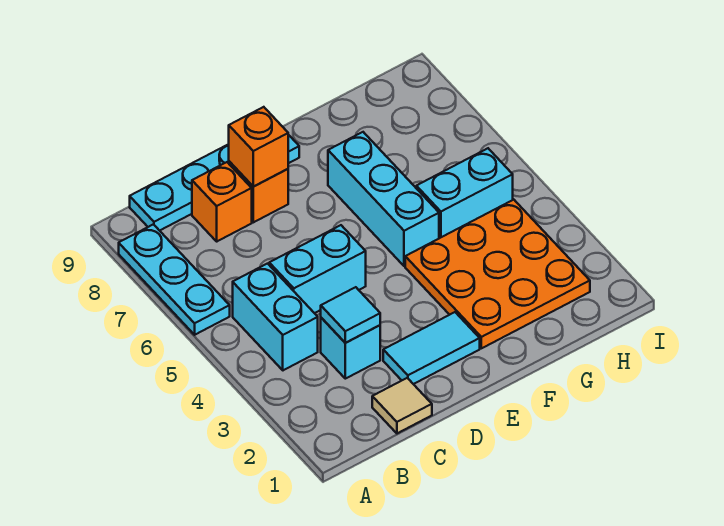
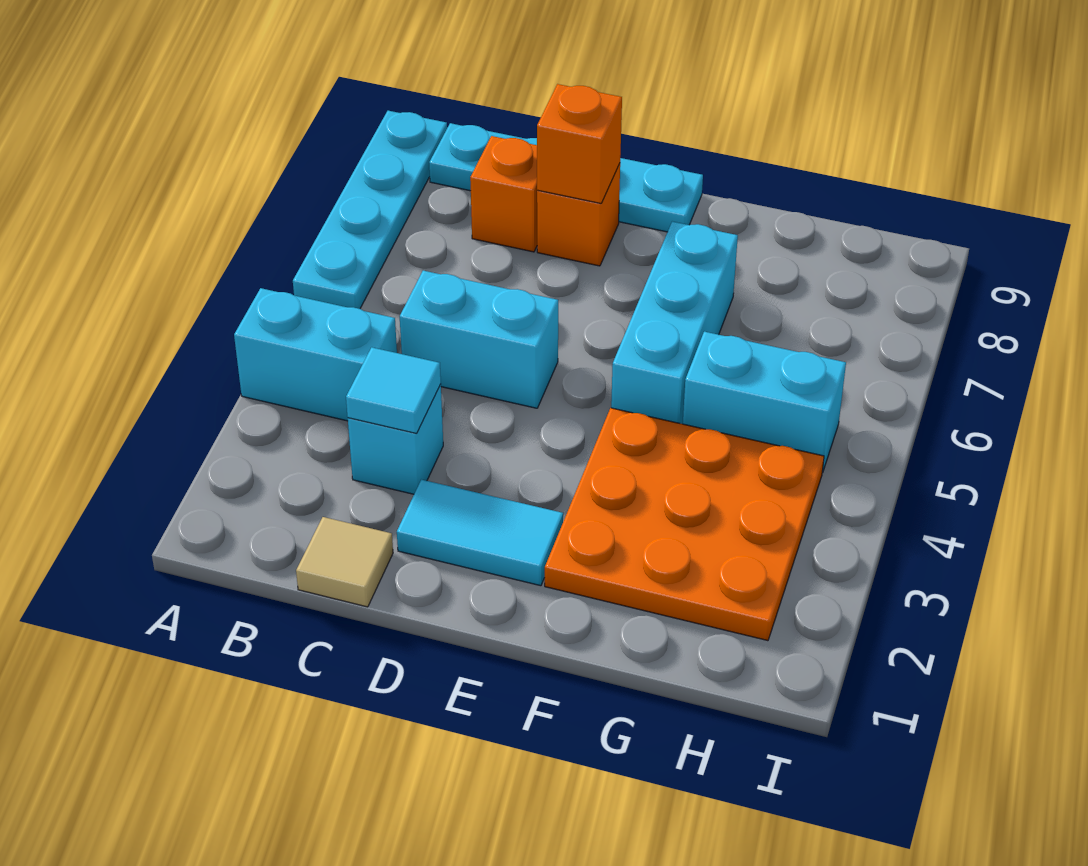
cyan plate A6:A8 level 1 -> cyan plate A6:A9 level 1
cyan brick B4:B5 level 1 -> cyan brick A4:B4 level 1

